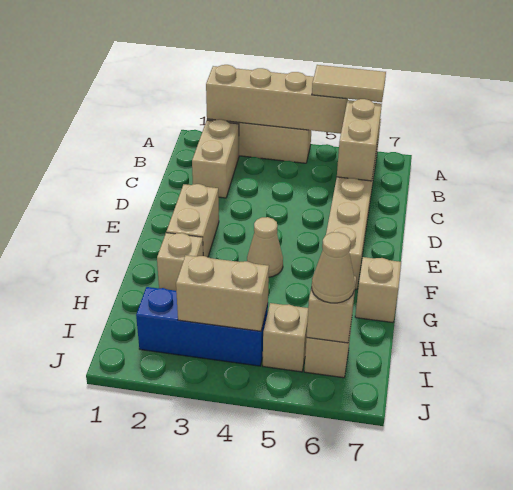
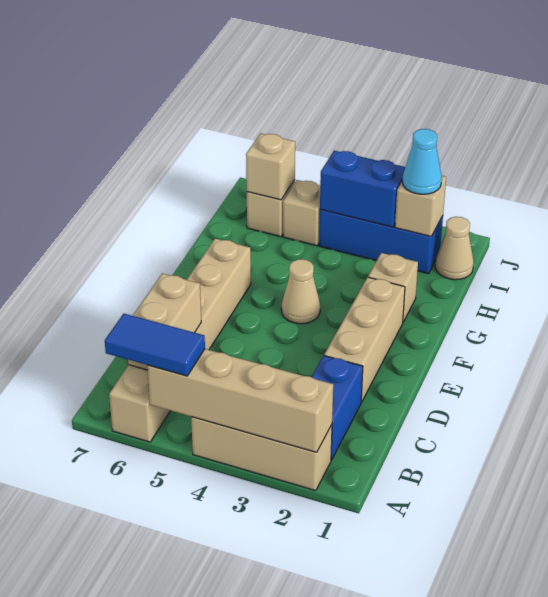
tan tile A5:A6 level 3 -> blue tile A5:A6 level 3
tan brick B2:C2 level 1 -> blue brick B2:C2 level 1
tan brick E2:F2 level 1 -> tan brick D2:F2 level 1
tan brick G7 level 1 -> tan brick I2 level 2
none -> cyan cone I2 level 3
tan brick I3:I4 level 2 -> blue brick I3:I4 level 2
tan cone I6 level 3 -> tan cone I1 level 1

